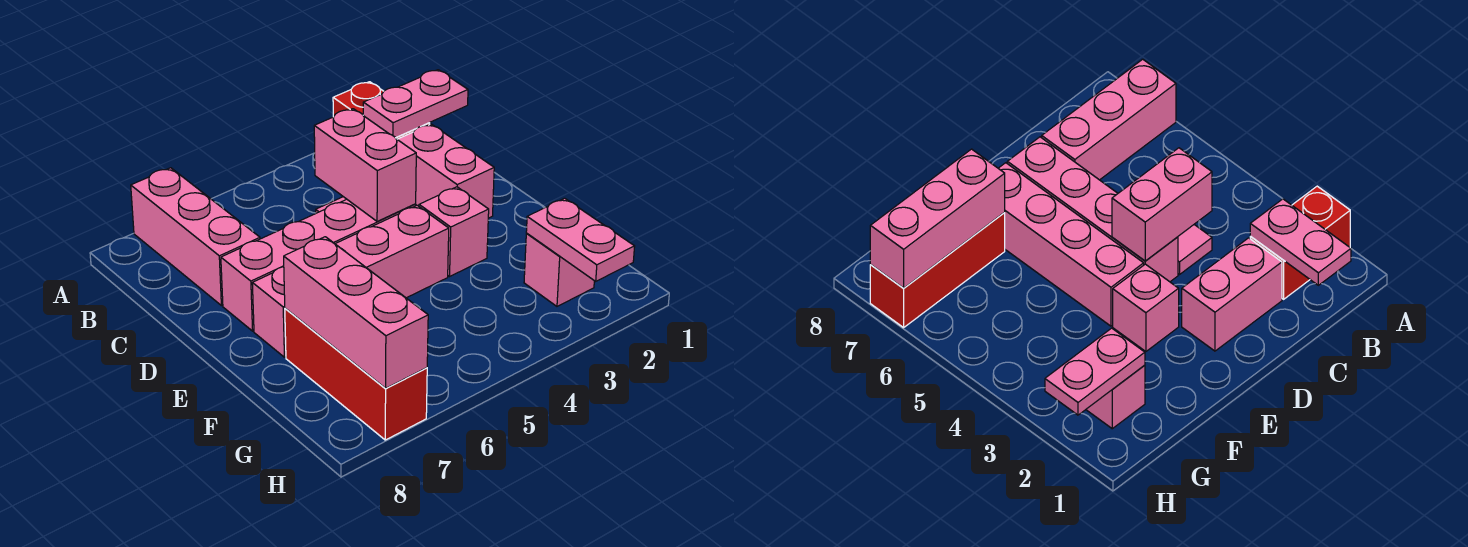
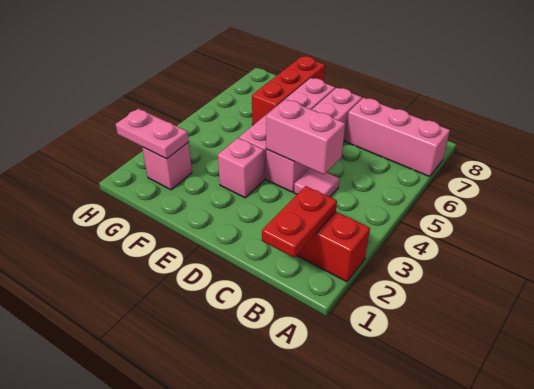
pink plate B1:B2 level 2 -> red plate B1:B2 level 2
pink brick C2:D2 level 1 -> none
red brick F7:H7 level 1 -> red brick F6:F8 level 1
pink brick F7:H7 level 2 -> none

